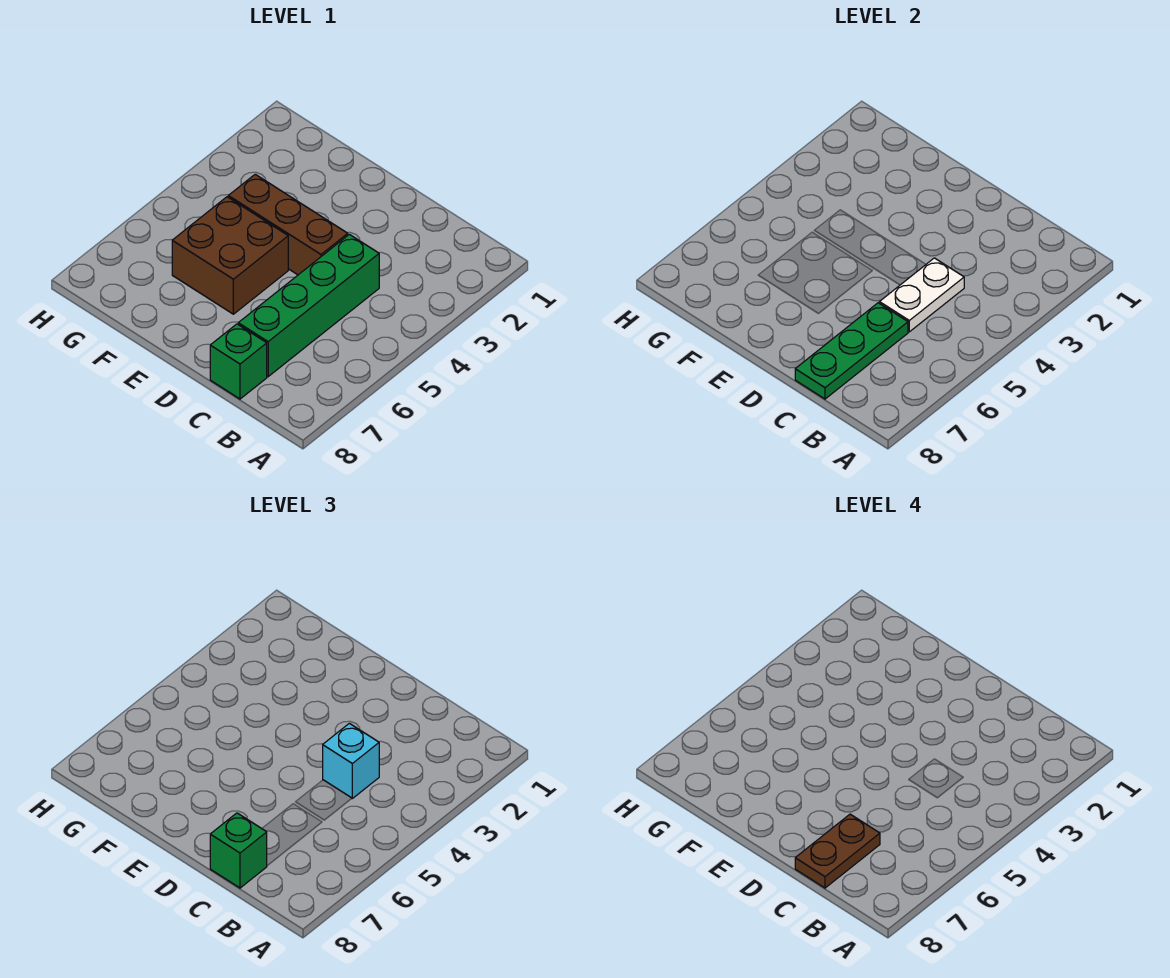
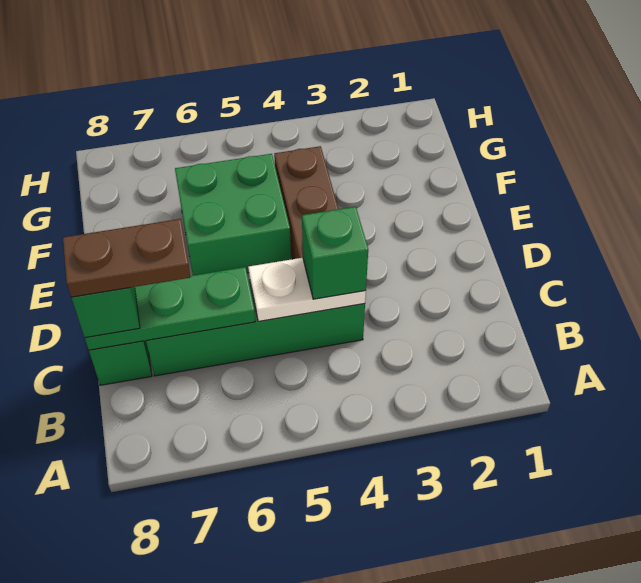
cyan brick C4 level 3 -> green brick C4 level 3
brown brick E5:F6 level 1 -> green brick E5:F6 level 1

